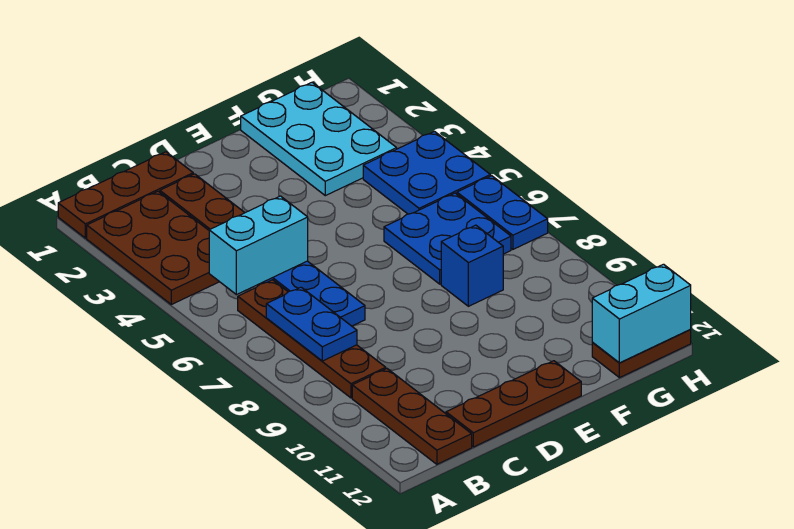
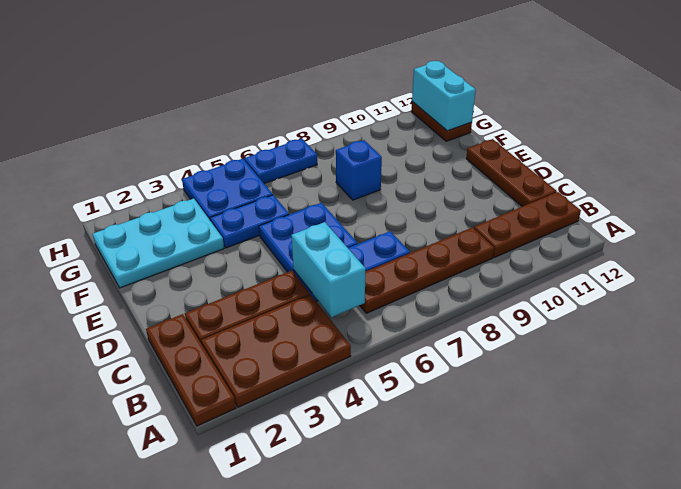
blue plate B7:B8 level 2 -> blue plate F4:F5 level 1
blue plate F6:G7 level 1 -> blue plate D5:E6 level 1

